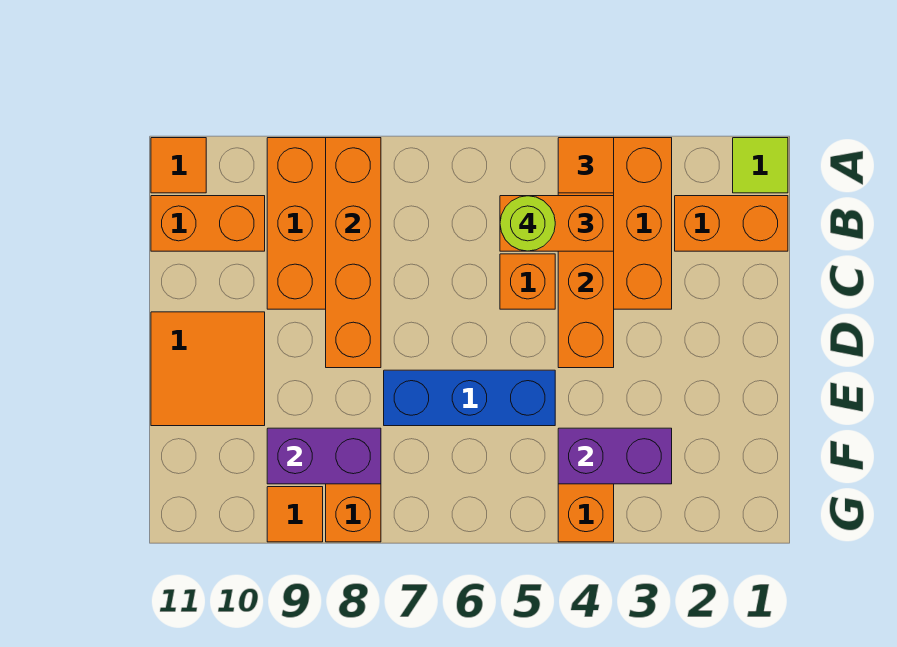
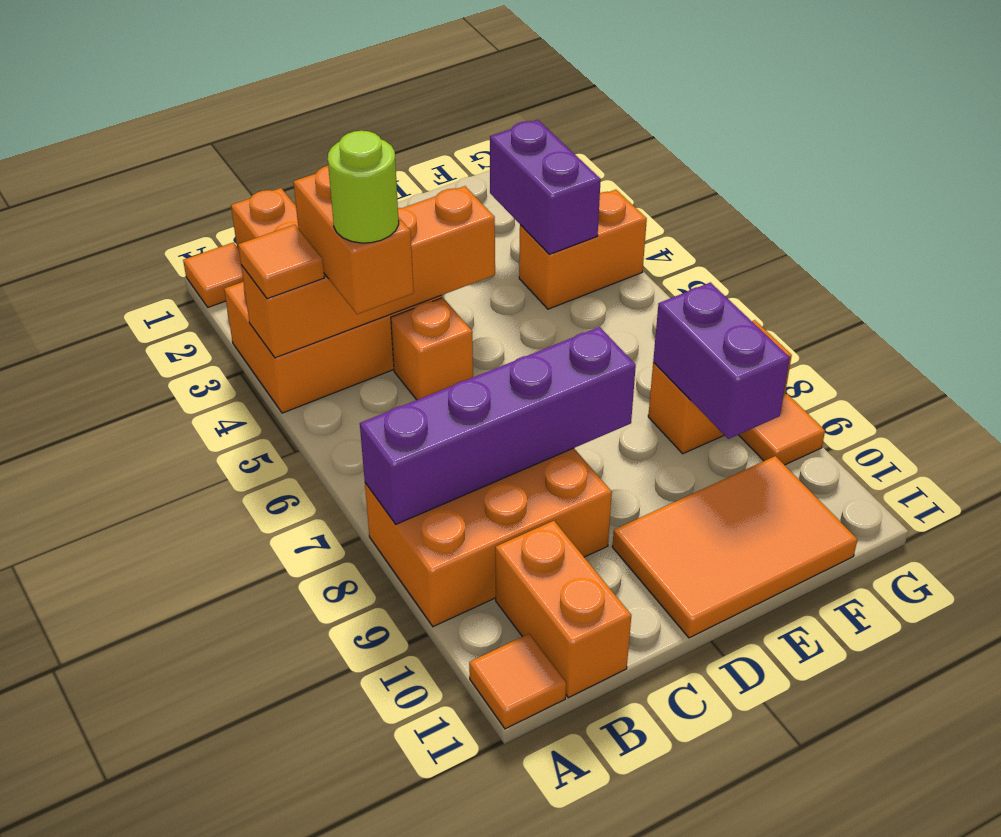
lime tile A1 level 1 -> orange tile A1 level 1
orange brick A8:D8 level 2 -> purple brick A8:D8 level 2
orange tile D10:E11 level 1 -> orange tile D10:F11 level 1
blue brick E5:E7 level 1 -> none

